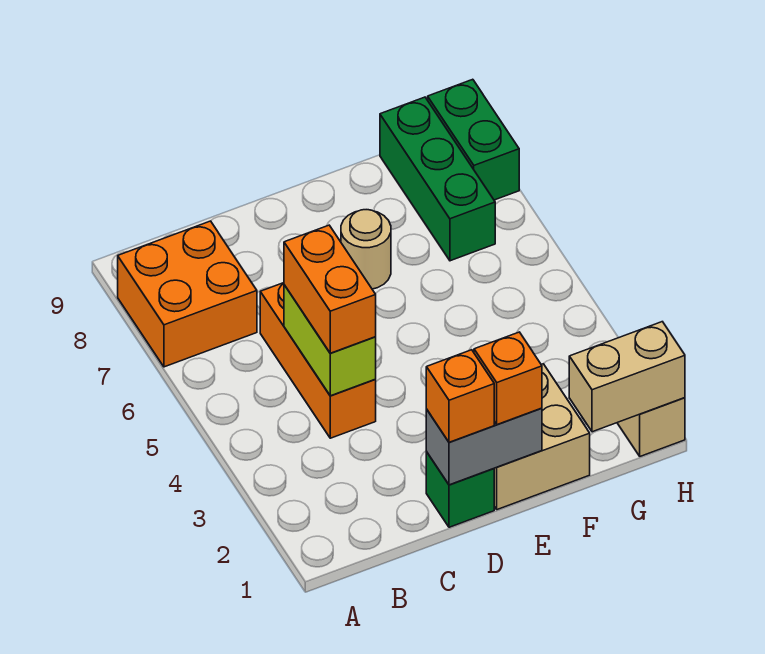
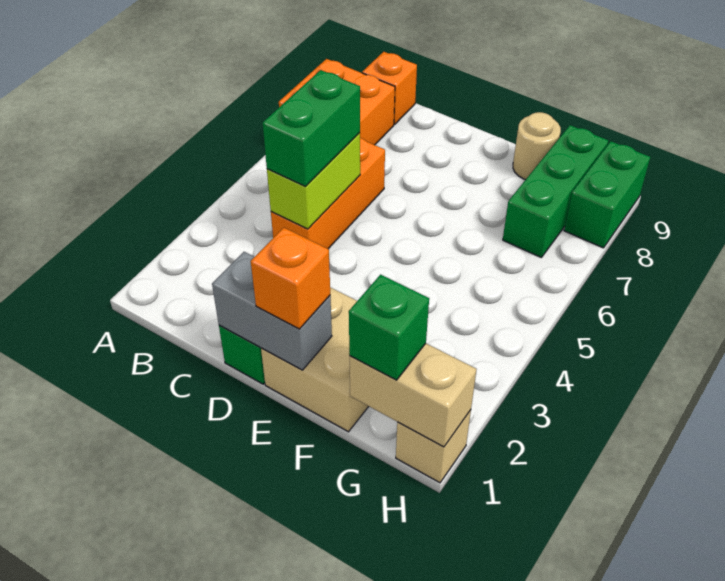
orange brick C4:C5 level 3 -> green brick C4:C5 level 3
orange brick D1 level 3 -> orange brick B9 level 1
tan round brick E7 level 1 -> tan round brick F9 level 1
none -> green brick G1 level 3

